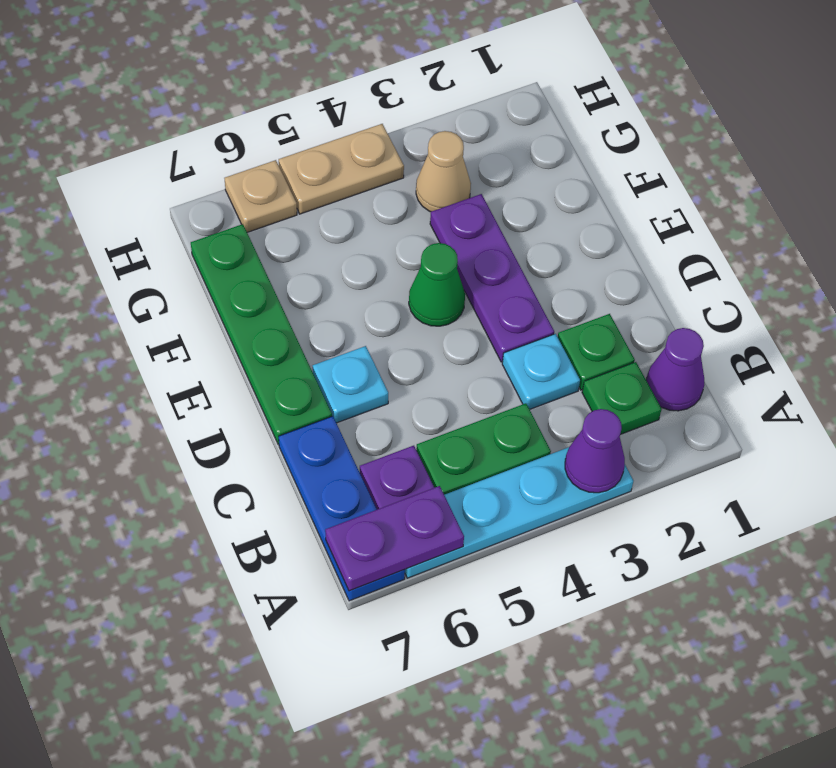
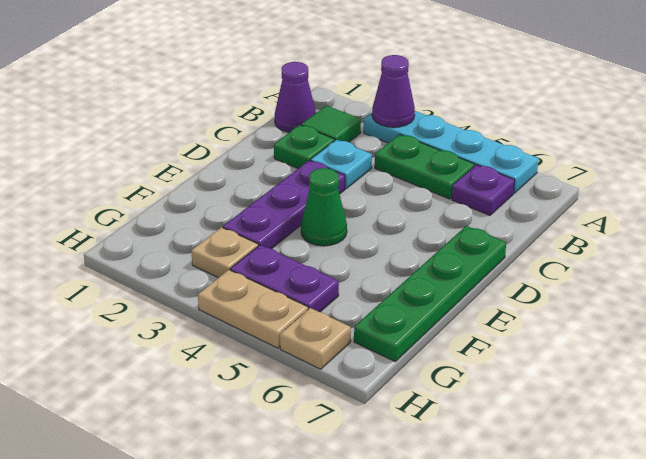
purple plate A6:A7 level 2 -> purple plate G4:G5 level 1
blue plate A7:C7 level 1 -> none
green plate B2 level 1 -> green tile B2 level 1
cyan plate D6 level 1 -> none
tan cone G3 level 1 -> tan plate G3 level 1

